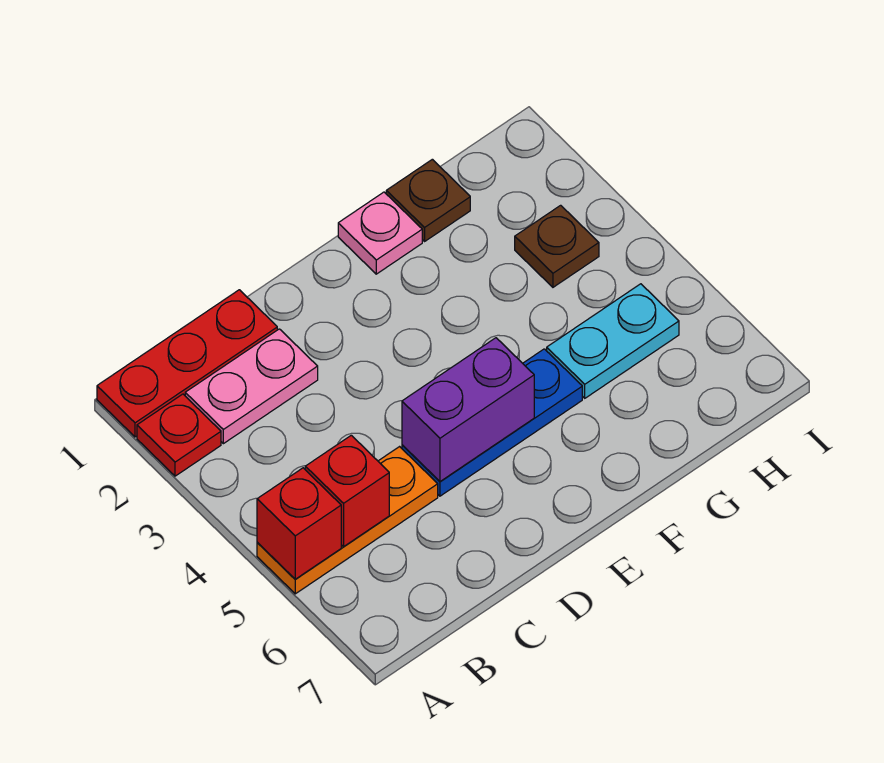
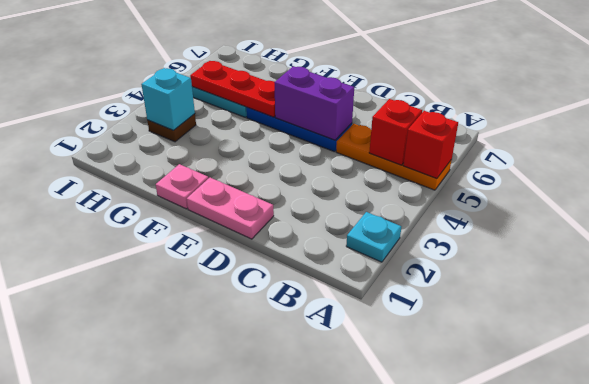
red plate A1:C1 level 1 -> red plate F5:H5 level 2
red plate A2 level 1 -> cyan plate A2 level 1
pink plate B2:C2 level 1 -> pink plate D1:E1 level 1
brown plate G1 level 1 -> none
none -> cyan brick H3 level 2

